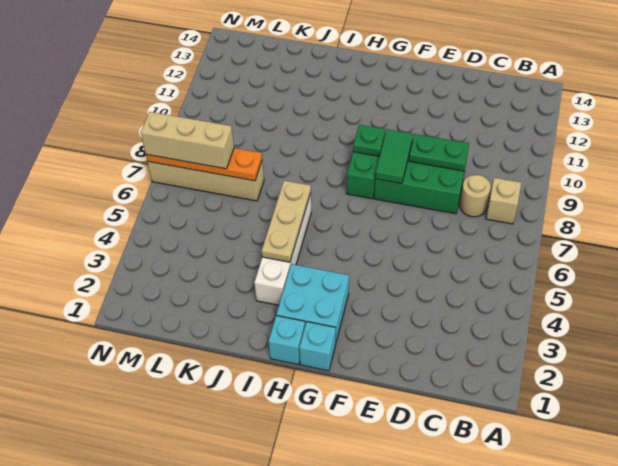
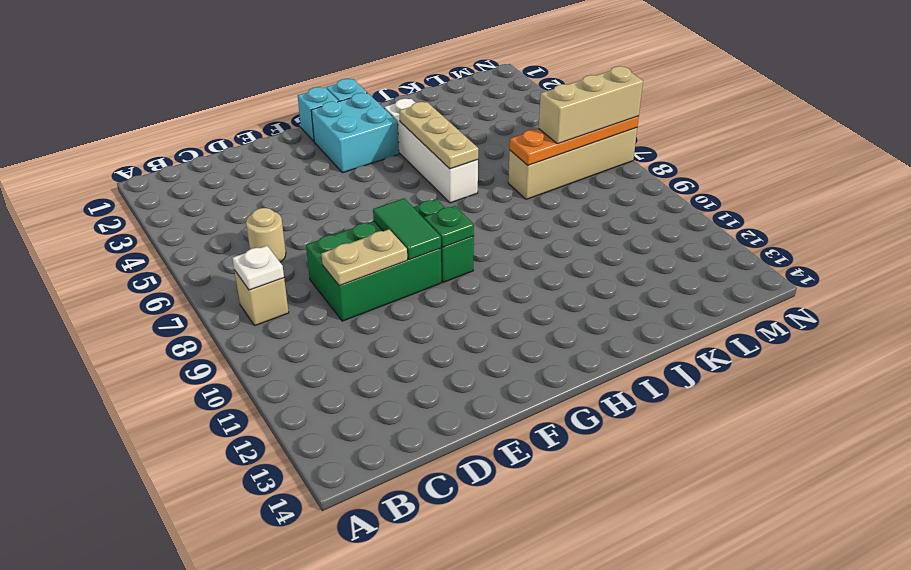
none -> white plate B8 level 2
tan round brick C8 level 1 -> tan round brick C6 level 1
green plate D9:E9 level 2 -> tan plate D9:E9 level 2

